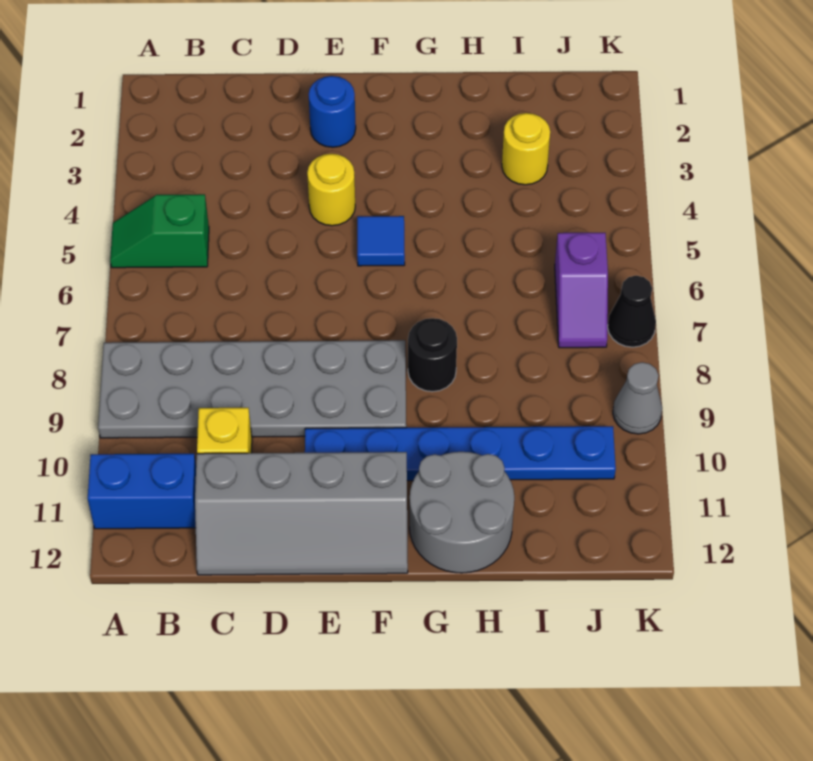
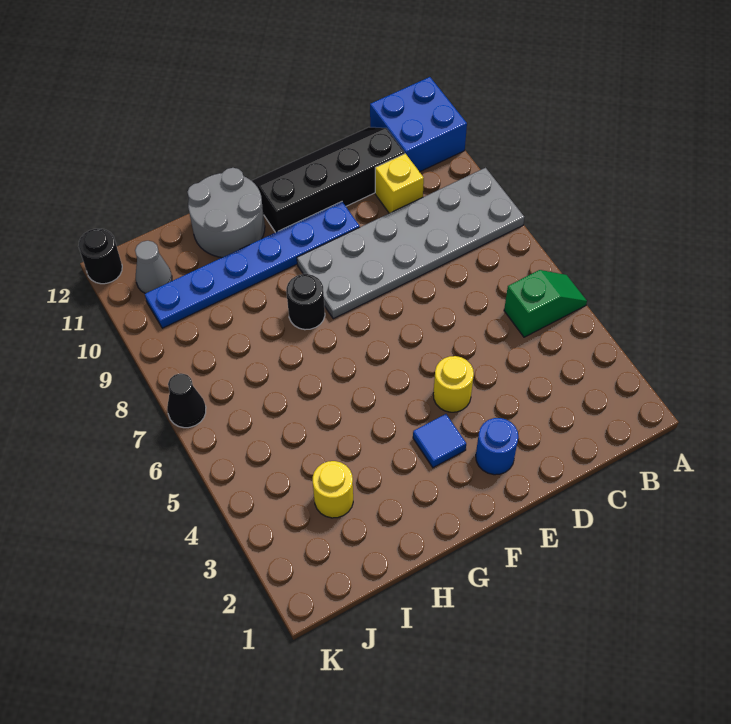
blue brick A11:B11 level 1 -> blue brick A11:B12 level 1
grey slope C11:F12 level 1 top 11 -> black slope C11:F12 level 1 top 11
blue tile F5 level 1 -> blue tile F3 level 1
purple slope J6:J7 level 1 top 6 -> none
grey cone K9 level 1 -> grey cone J11 level 1
none -> black round brick K12 level 1

